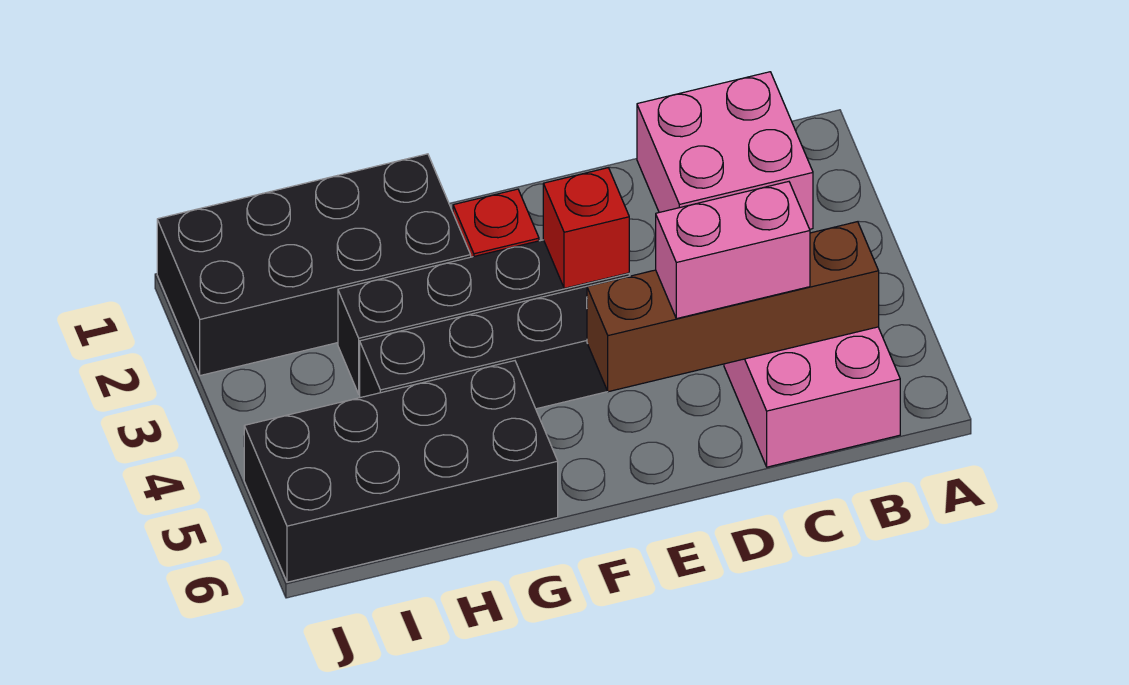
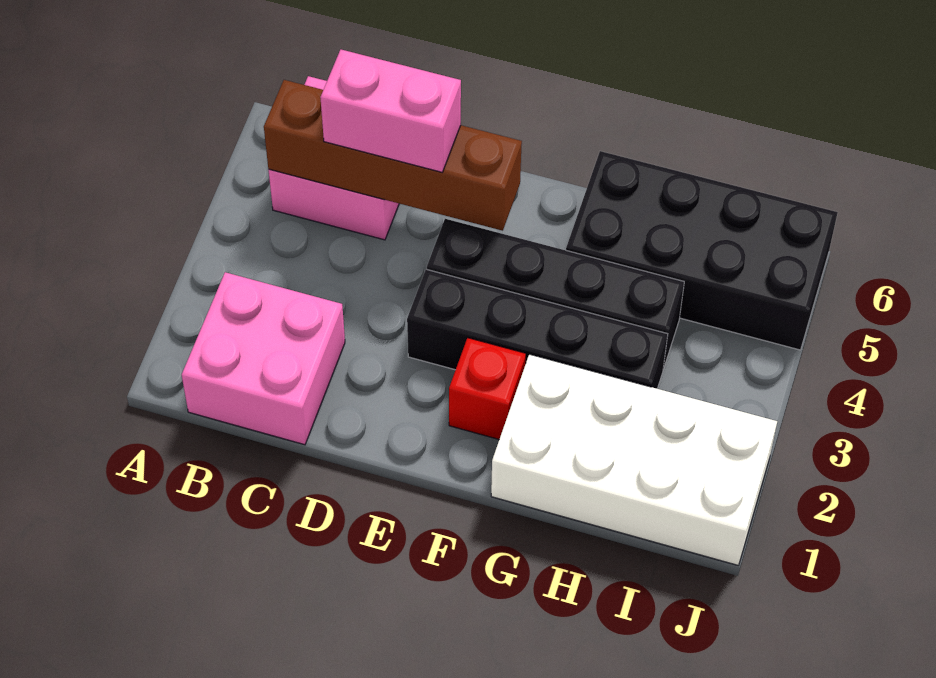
red brick E3 level 2 -> none
black brick G1:J2 level 1 -> white brick G1:J2 level 1

